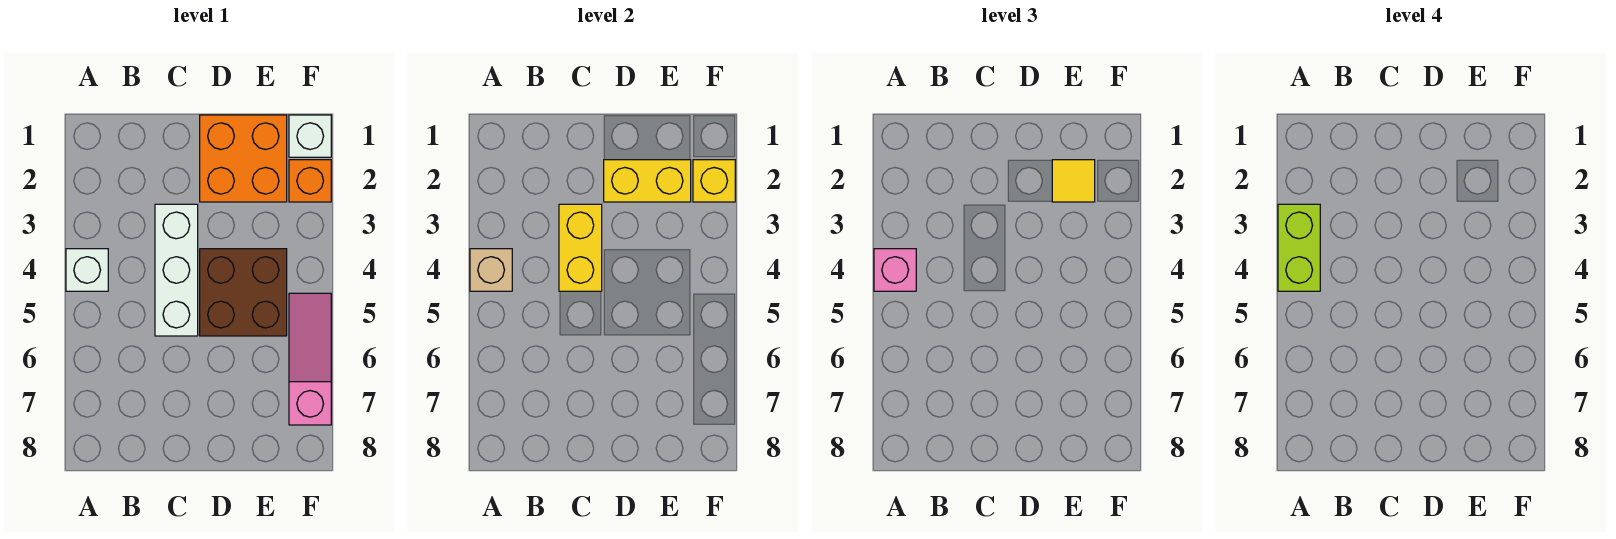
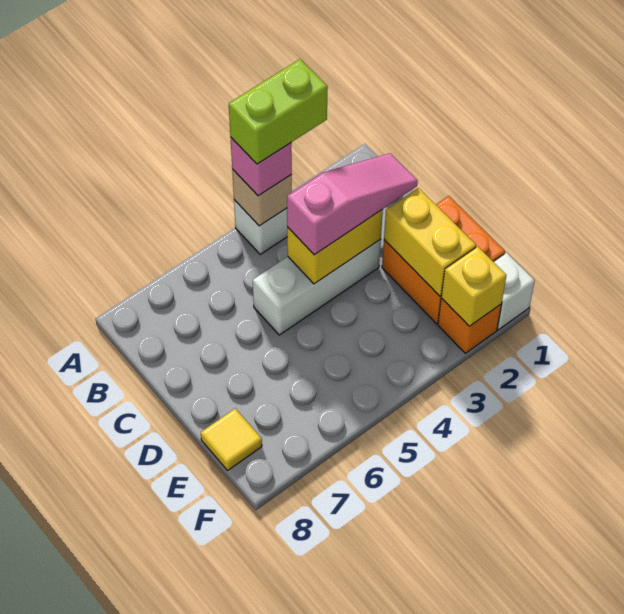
brown brick D4:E5 level 1 -> none
yellow tile E2 level 3 -> yellow tile E8 level 1
pink slope F5:F7 level 1 top 7 -> pink slope C2:C4 level 3 top 4

